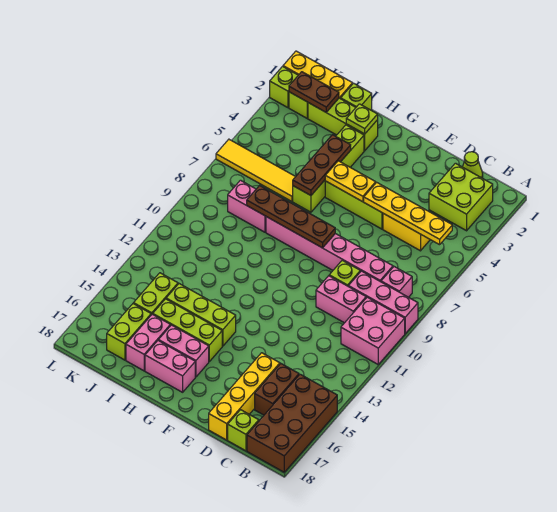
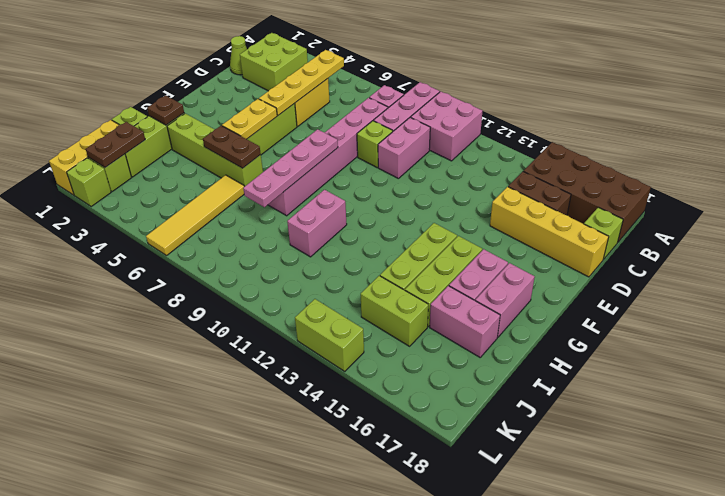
brown plate F8:I8 level 2 -> pink plate F8:I8 level 2
lime plate H2 level 2 -> brown plate H2 level 2
brown plate H4:H6 level 2 -> brown plate H5:H6 level 2
pink brick I8:J8 level 1 -> pink brick H10:I10 level 1
lime brick J16:J17 level 1 -> lime brick L13:L14 level 1

